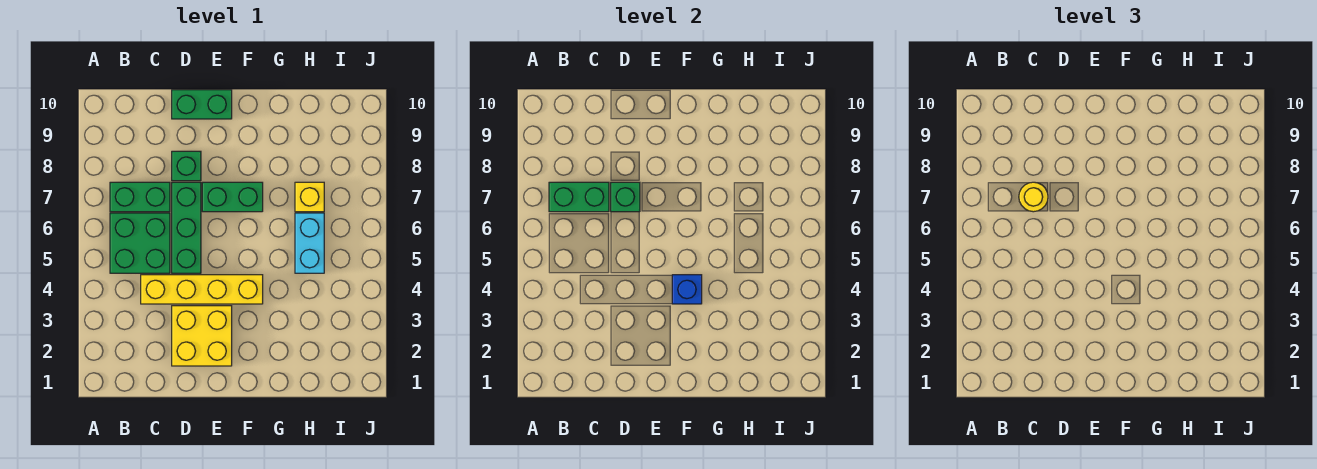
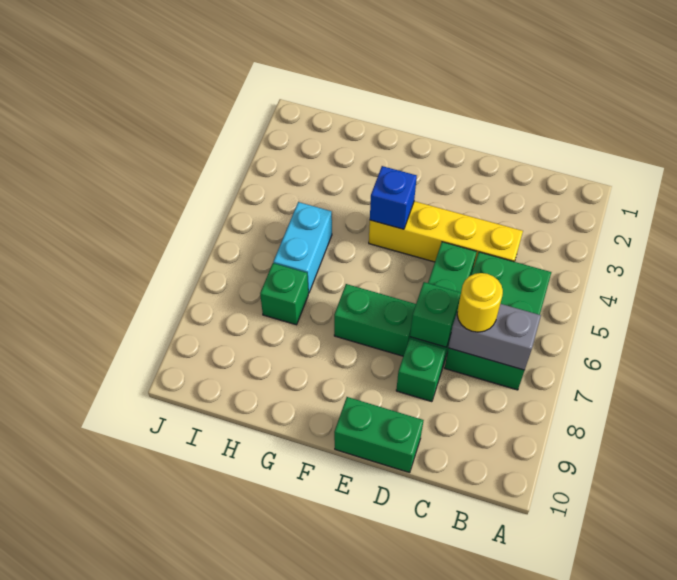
green brick B7:C7 level 2 -> grey brick B7:C7 level 2
yellow brick D2:E3 level 1 -> none
yellow brick H7 level 1 -> green brick H7 level 1

